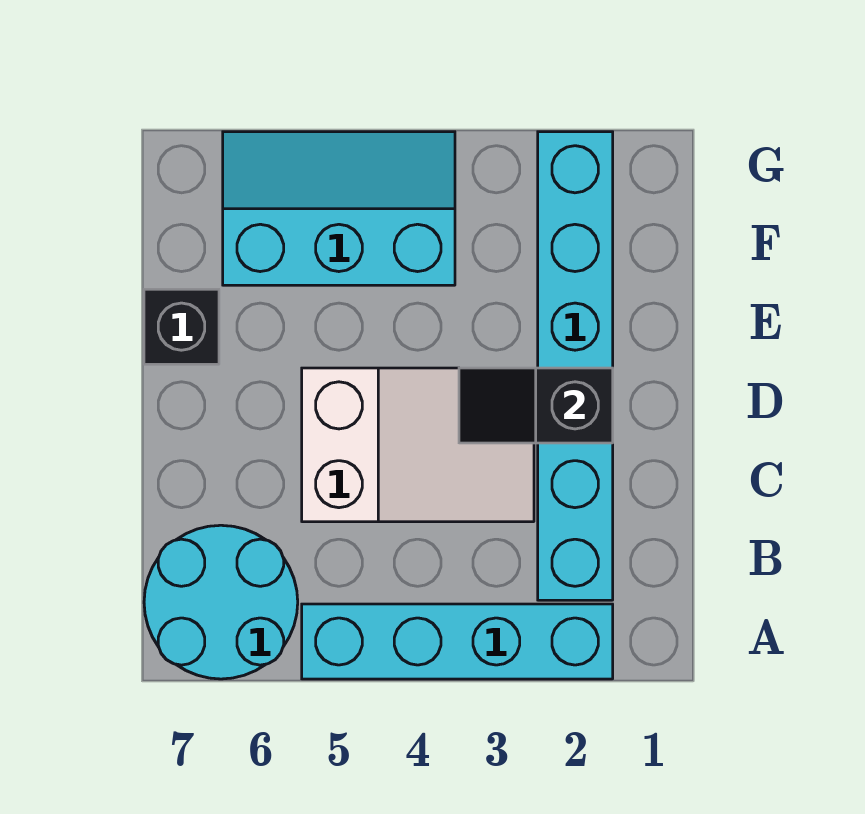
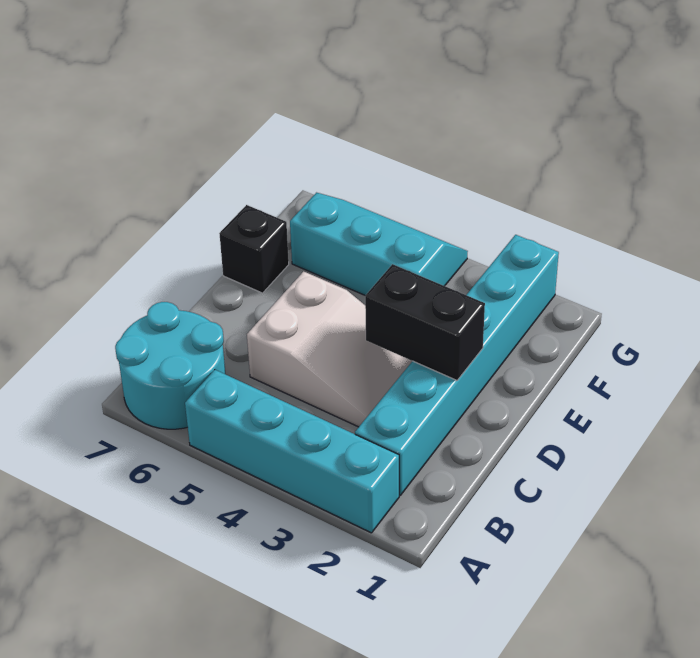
black slope D2:D3 level 2 top 2 -> black brick D2:D3 level 2

